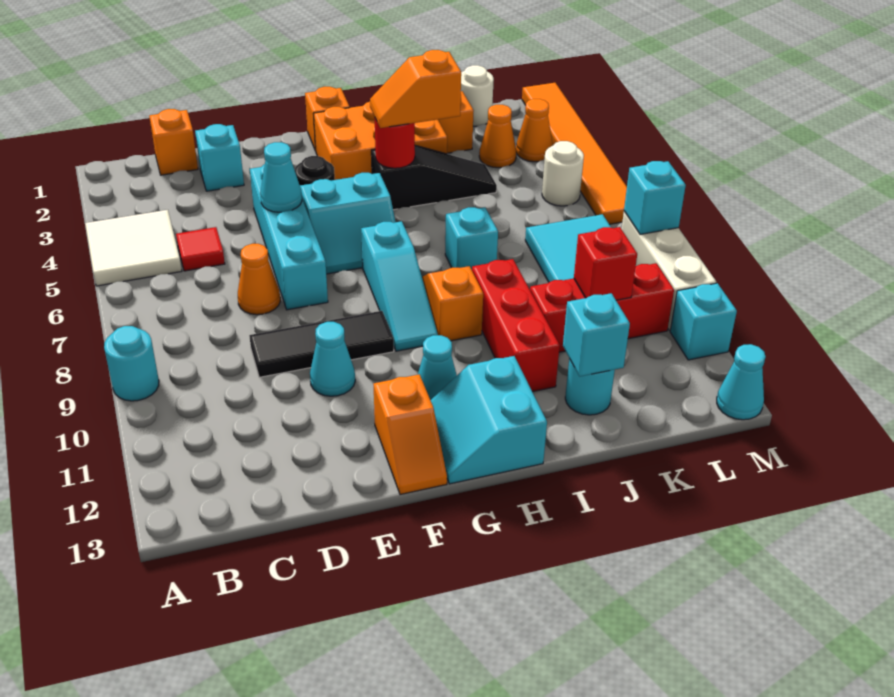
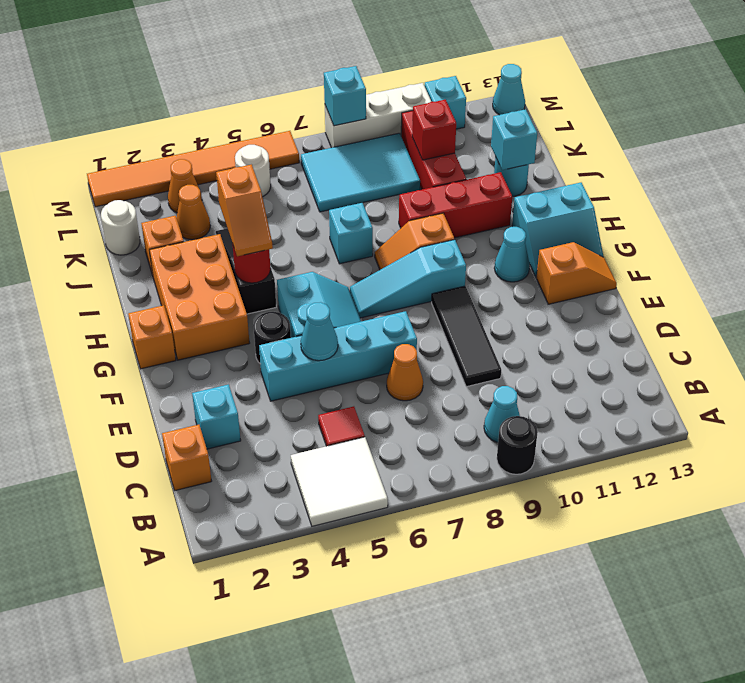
cyan round brick A9 level 1 -> black round brick A9 level 1
cyan cone E10 level 1 -> cyan cone B9 level 1
cyan slope G7:G9 level 1 top 7 -> cyan slope G7:G9 level 1 top 9

